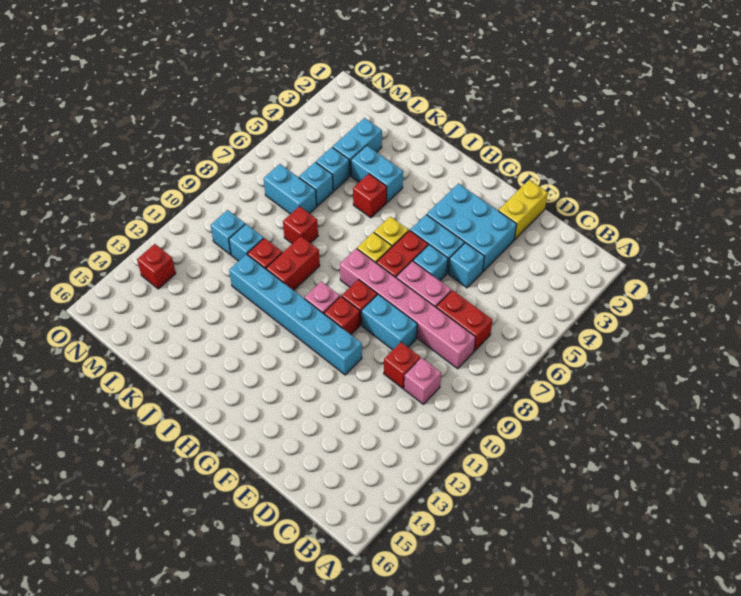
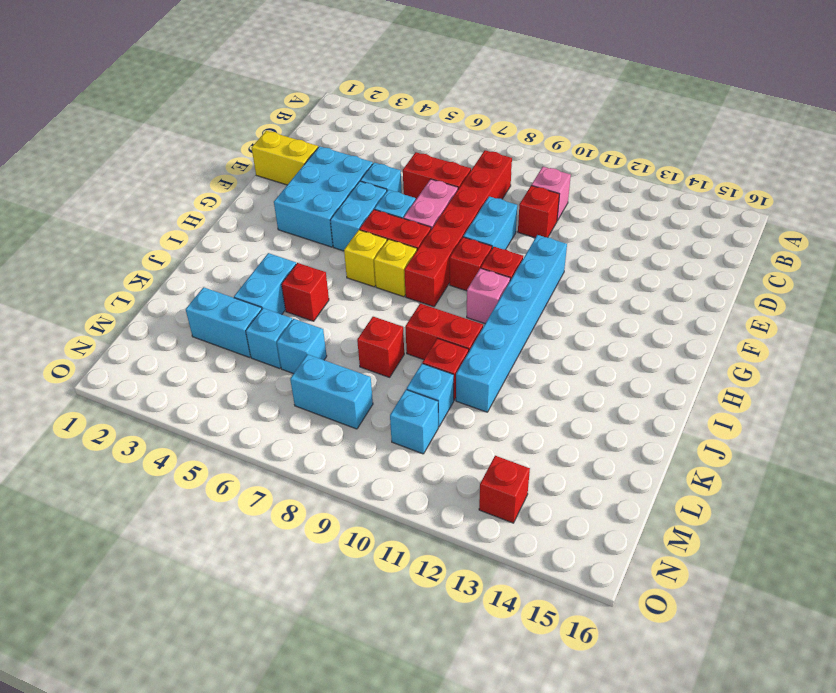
red brick C7:D7 level 1 -> red brick D6:D7 level 1
pink brick C8:H8 level 1 -> red brick C8:H8 level 1
cyan brick L7:M7 level 1 -> cyan brick M7:M8 level 1

